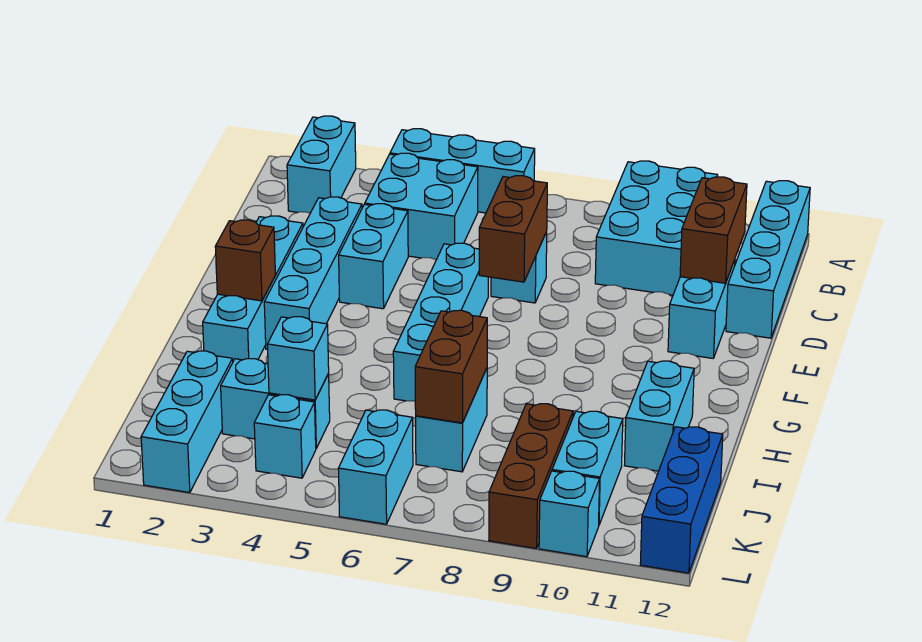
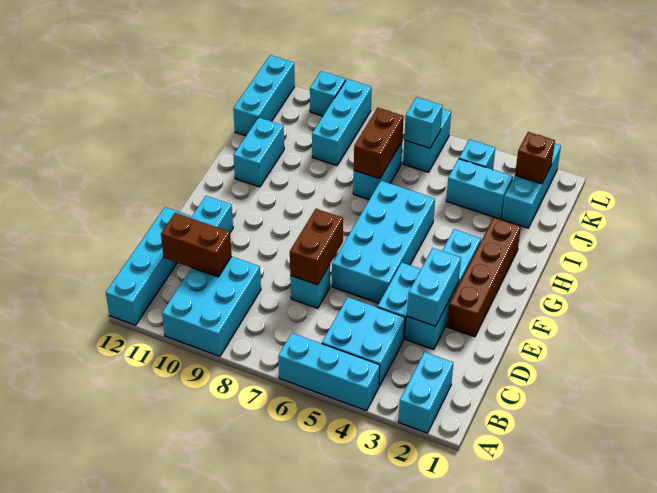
brown brick C11:D11 level 2 -> brown brick C10:C11 level 2
cyan brick E2:H2 level 1 -> brown brick E2:H2 level 1
cyan brick E6:H6 level 1 -> cyan brick E5:H6 level 1
brown brick G2 level 2 -> brown brick K2 level 2
cyan brick J4 level 2 -> cyan brick K6 level 2
brown brick J9:L9 level 1 -> cyan brick J9:L9 level 1
cyan brick J10:K10 level 1 -> cyan brick D3:E3 level 2
blue brick J12:L12 level 1 -> cyan brick J12:L12 level 1

